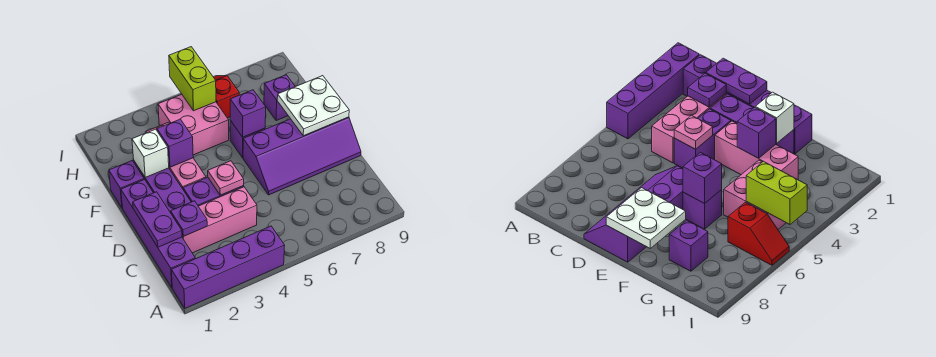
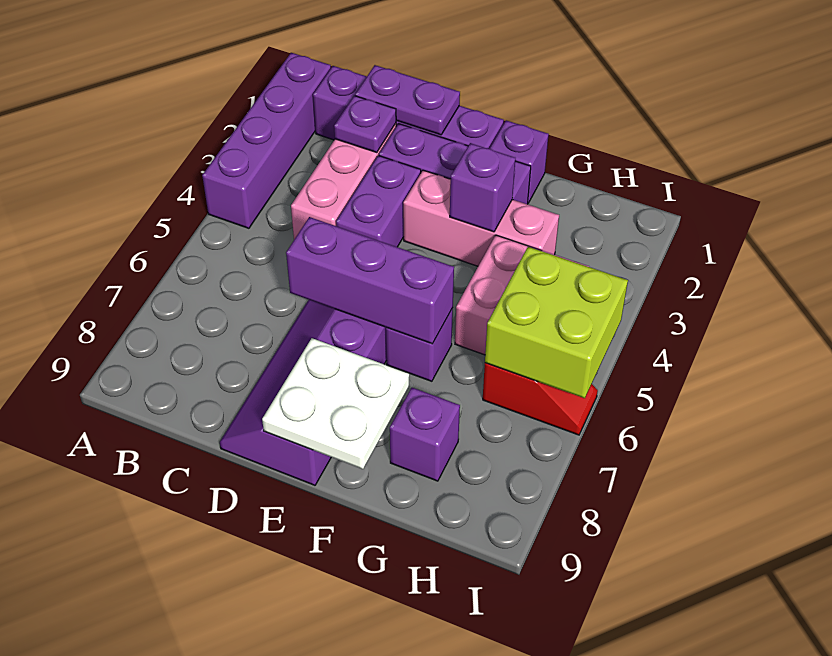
pink plate D4 level 2 -> none
white brick F2 level 2 -> none
purple brick F6 level 2 -> purple brick D6:F6 level 2
lime brick H5:I5 level 2 -> lime brick H5:I6 level 2

